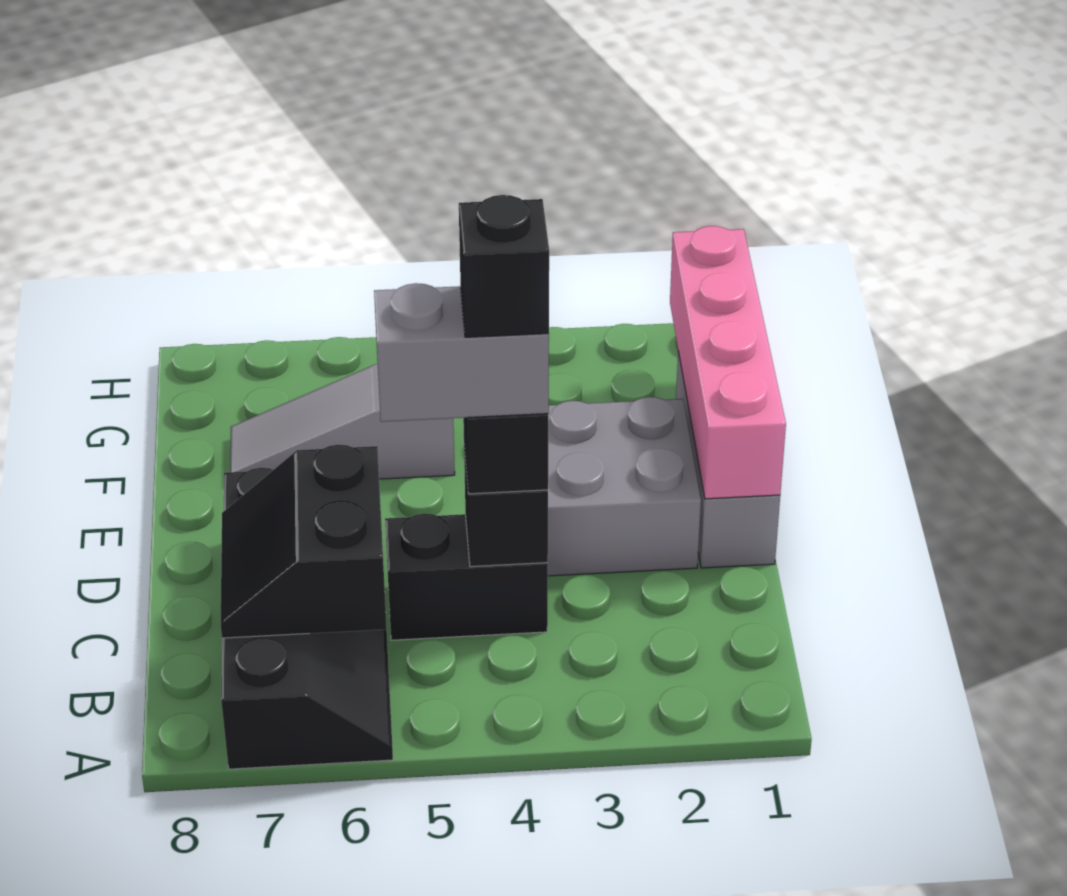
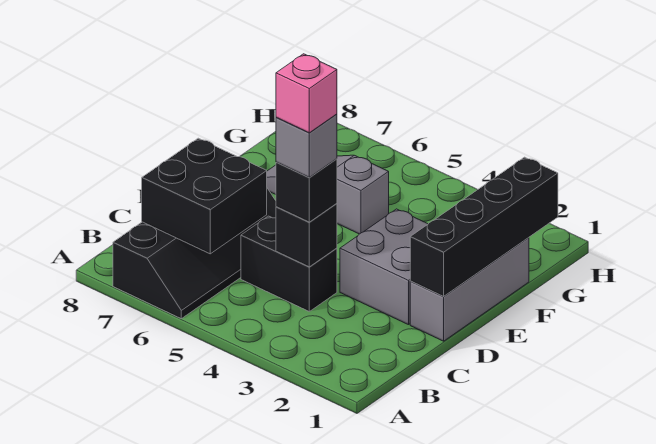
black slope B6:C7 level 2 top 6 -> black brick B6:C7 level 2
grey brick C4:C5 level 4 -> grey brick C4 level 4
black brick C4 level 5 -> pink brick C4 level 5
pink brick D1:G1 level 2 -> black brick D1:G1 level 2

